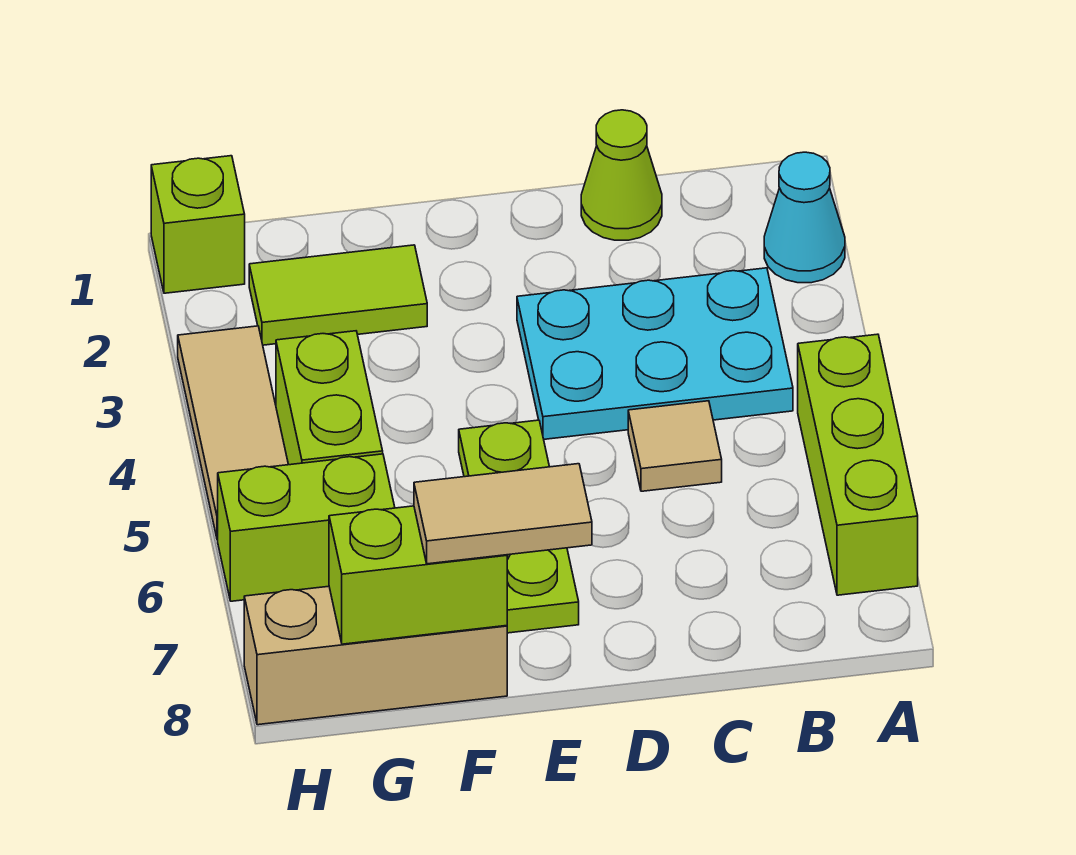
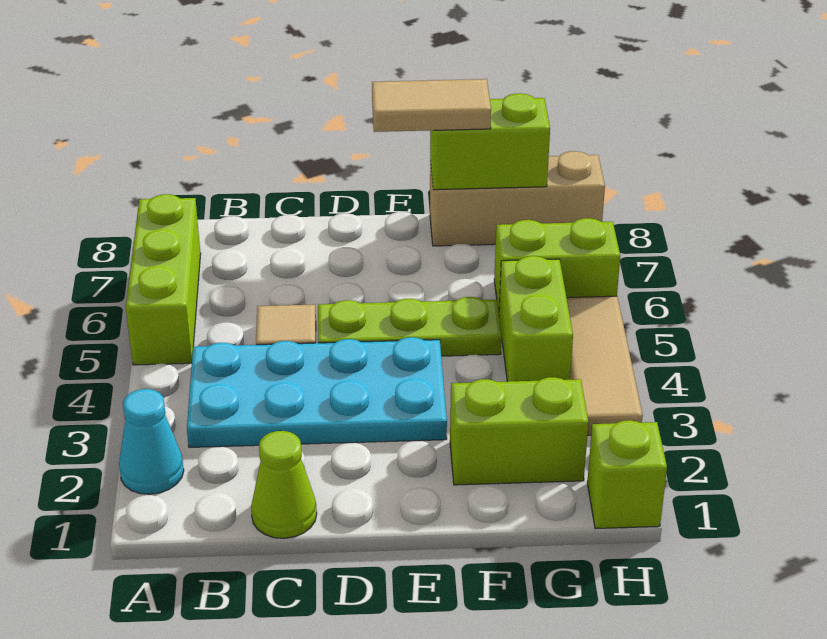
cyan plate B3:D4 level 1 -> cyan plate B3:E4 level 1
lime plate E5:E7 level 1 -> lime plate D5:F5 level 1
lime tile F2:G2 level 1 -> lime brick F2:G2 level 1

